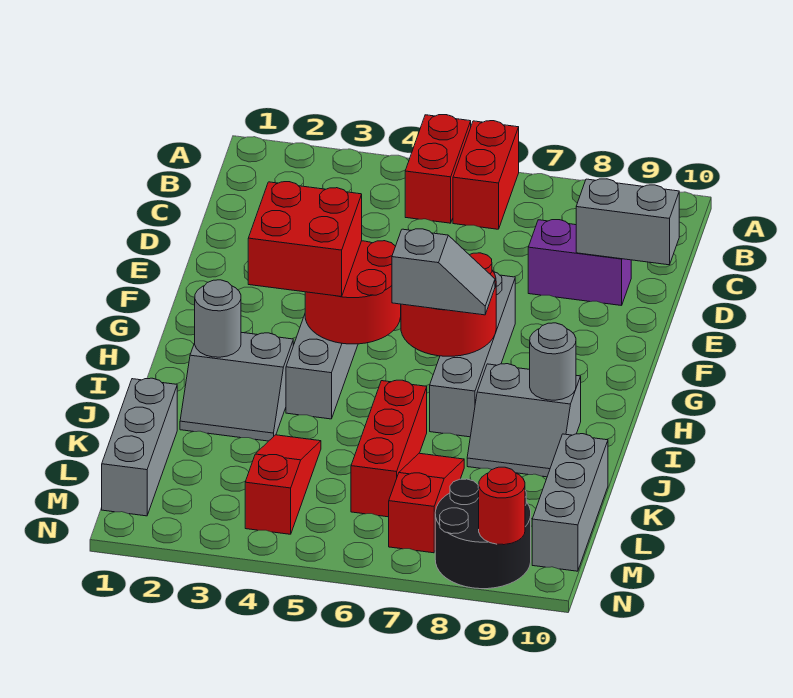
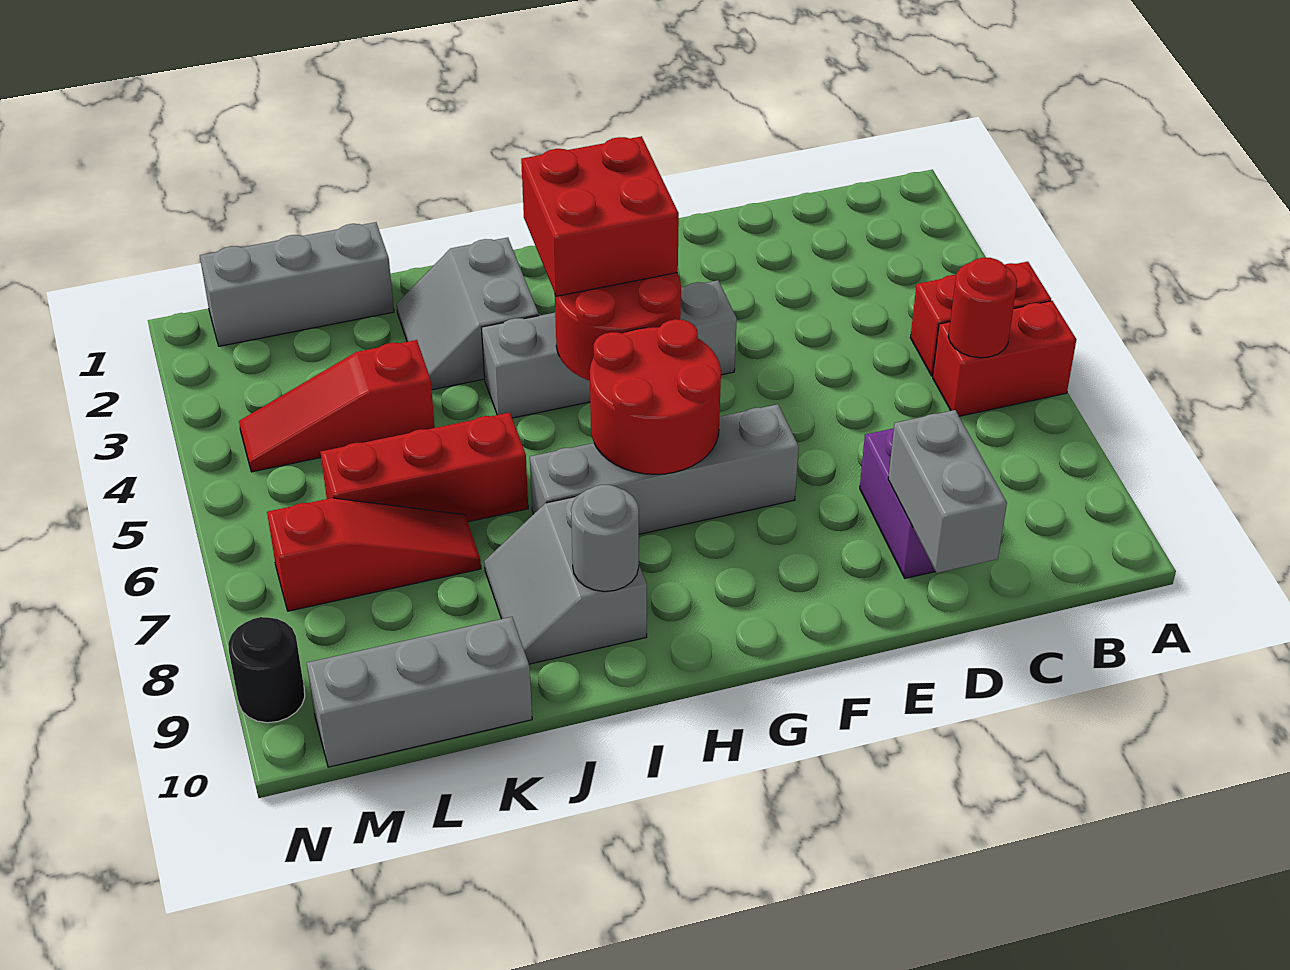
grey slope H6:H7 level 3 top 6 -> none
grey round brick I2 level 2 -> none
red slope K4:M4 level 1 top M -> red slope K4:M4 level 1 top K
black round brick M8:N9 level 1 -> black round brick N9 level 1
red round brick N9 level 2 -> red round brick B6 level 2

